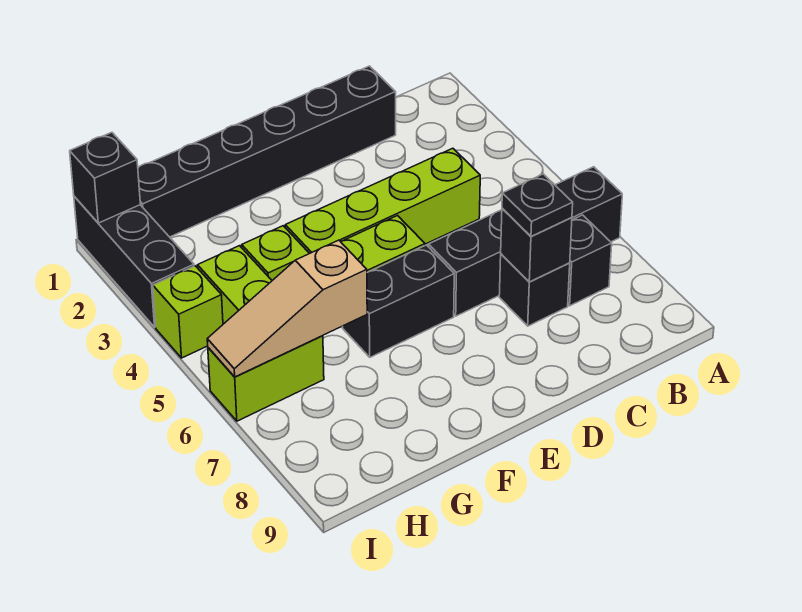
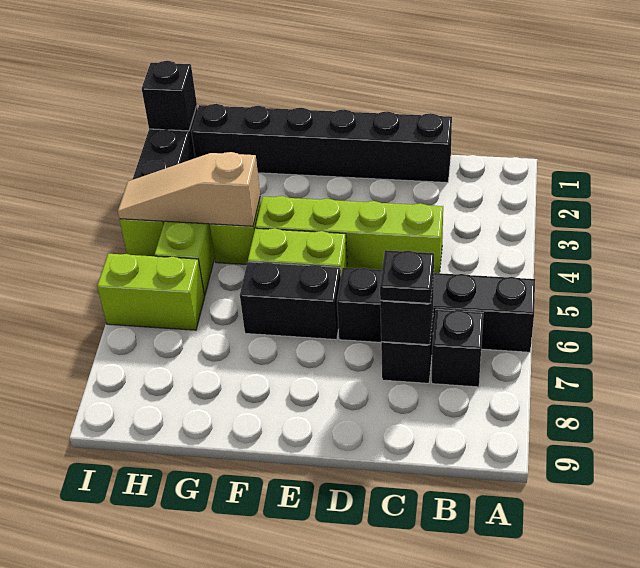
tan slope G6:I6 level 2 top G -> tan slope G4:I4 level 2 top G

